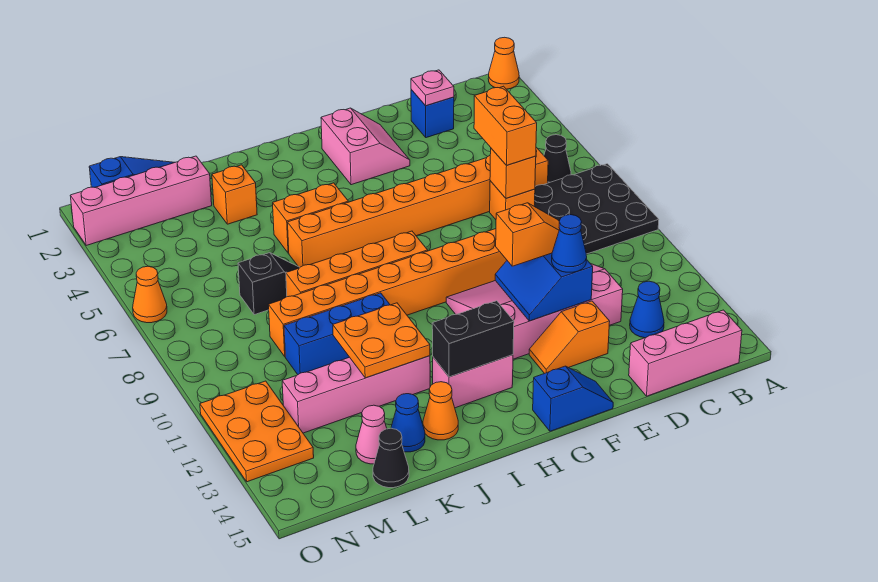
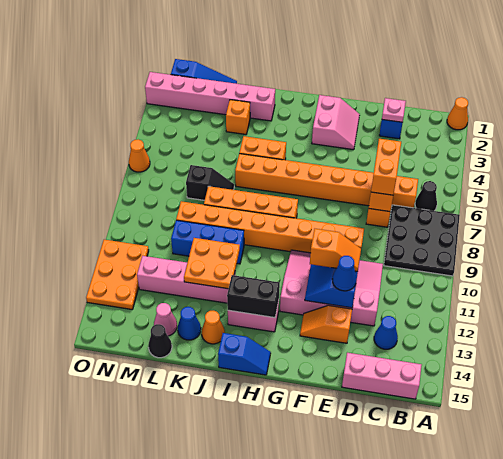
blue slope F15:G15 level 1 top G -> blue slope H15:I15 level 1 top I
pink brick L2:O2 level 1 -> pink brick J2:O2 level 1

